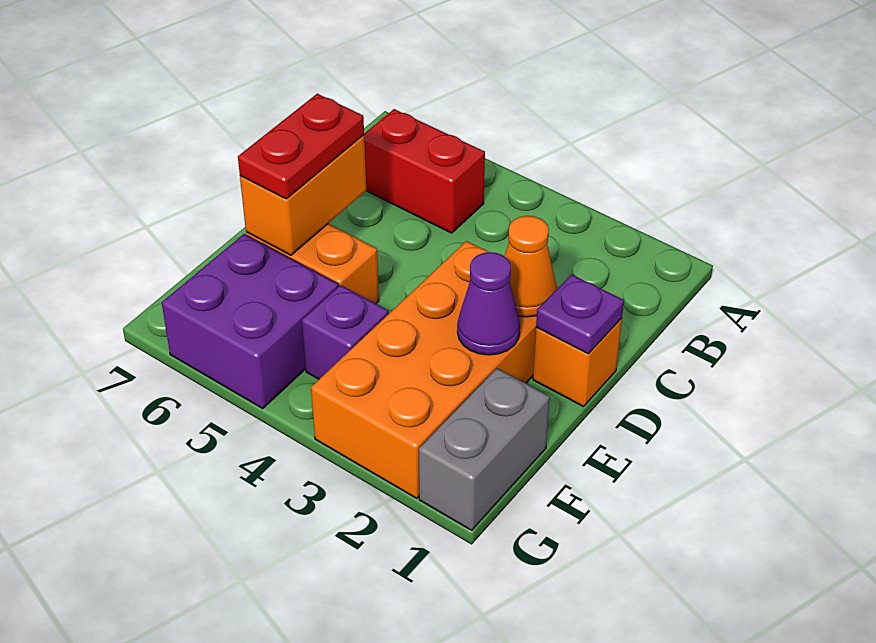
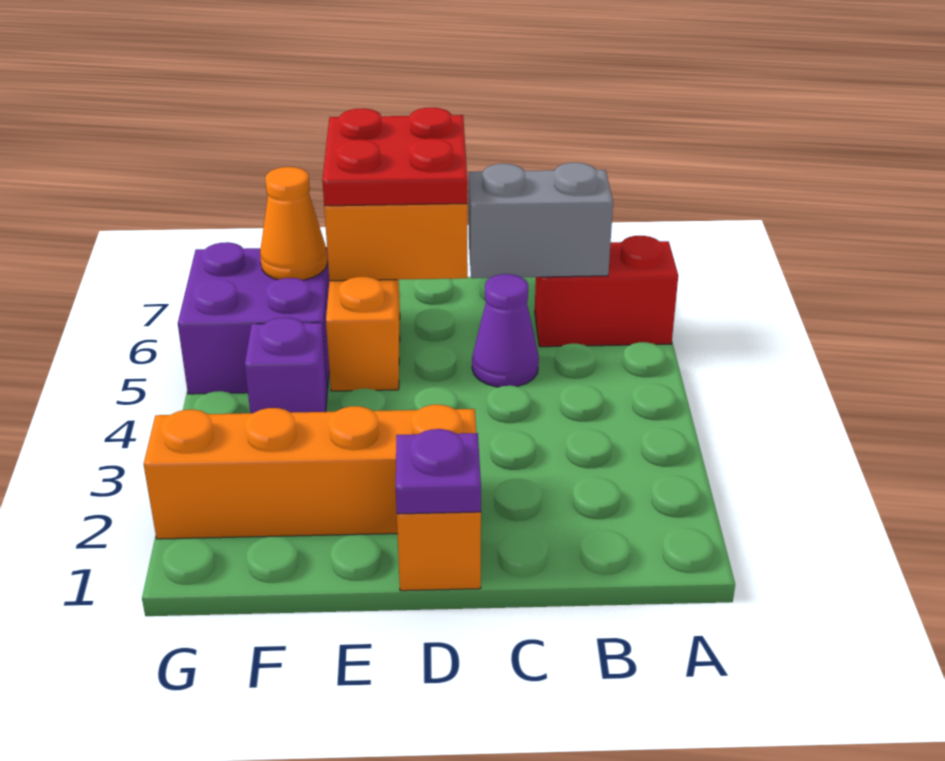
red brick B5:B6 level 1 -> red brick A6:B6 level 1
orange brick D2:G3 level 1 -> orange brick D2:G2 level 1
orange cone D2 level 2 -> orange cone F6 level 2
red plate D6:E6 level 3 -> red plate D6:E7 level 3
purple cone E2 level 2 -> purple cone C5 level 1
grey brick F1:G1 level 1 -> grey brick B6:C6 level 2

